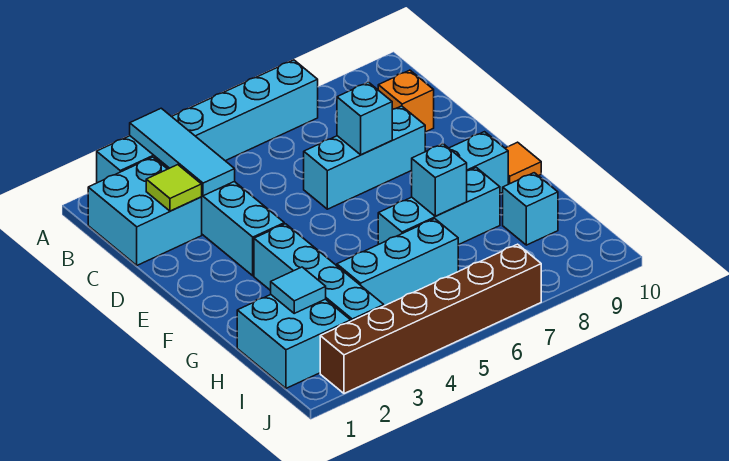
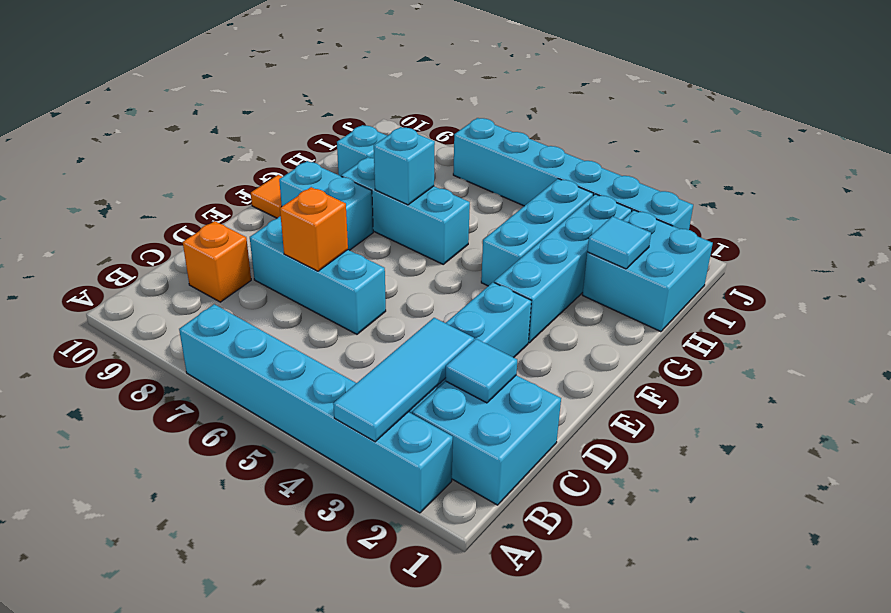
lime tile C2 level 2 -> cyan tile C2 level 2
cyan brick D7 level 2 -> orange brick D7 level 2
cyan brick H4:H6 level 1 -> cyan brick G4:I4 level 1
brown brick J2:J7 level 1 -> cyan brick J2:J7 level 1

